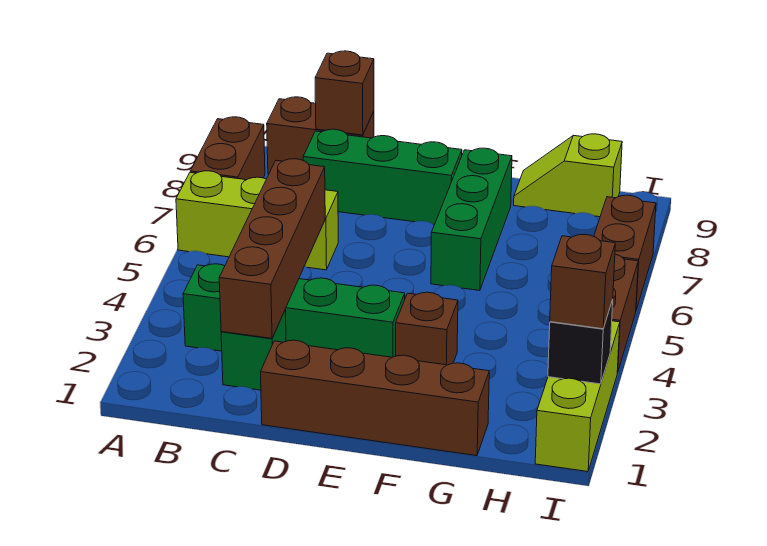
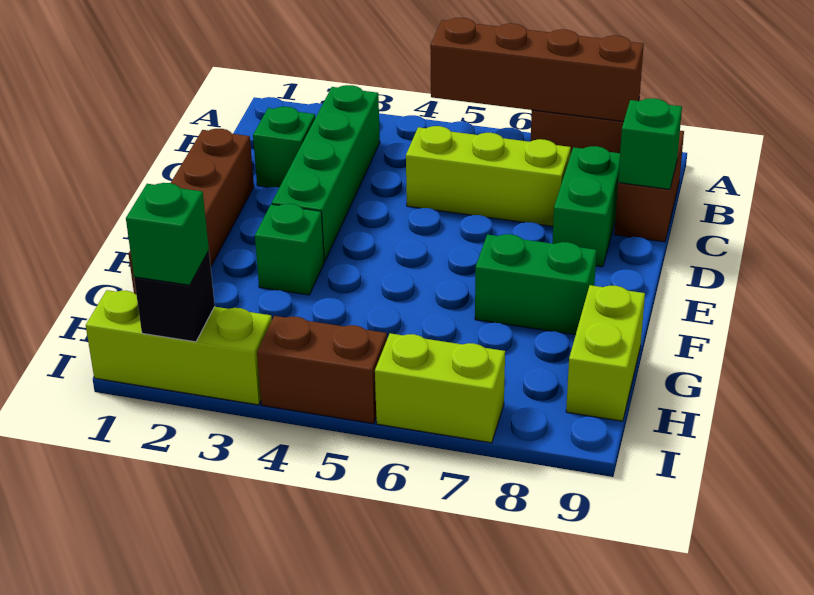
lime brick A6:C6 level 1 -> lime brick C5:C7 level 1
brown brick C2:C5 level 2 -> brown brick A5:A8 level 2
green brick C8:E8 level 1 -> green brick C8:D8 level 1
brown brick C9 level 2 -> green brick C9 level 2
brown brick F3 level 1 -> green brick F3 level 1
green brick F6:F8 level 1 -> green brick F7:F8 level 1
lime slope G9:H9 level 1 top H -> lime brick G9:H9 level 1
brown brick I2 level 3 -> green brick I2 level 3
brown brick I6:I7 level 1 -> lime brick I6:I7 level 1

